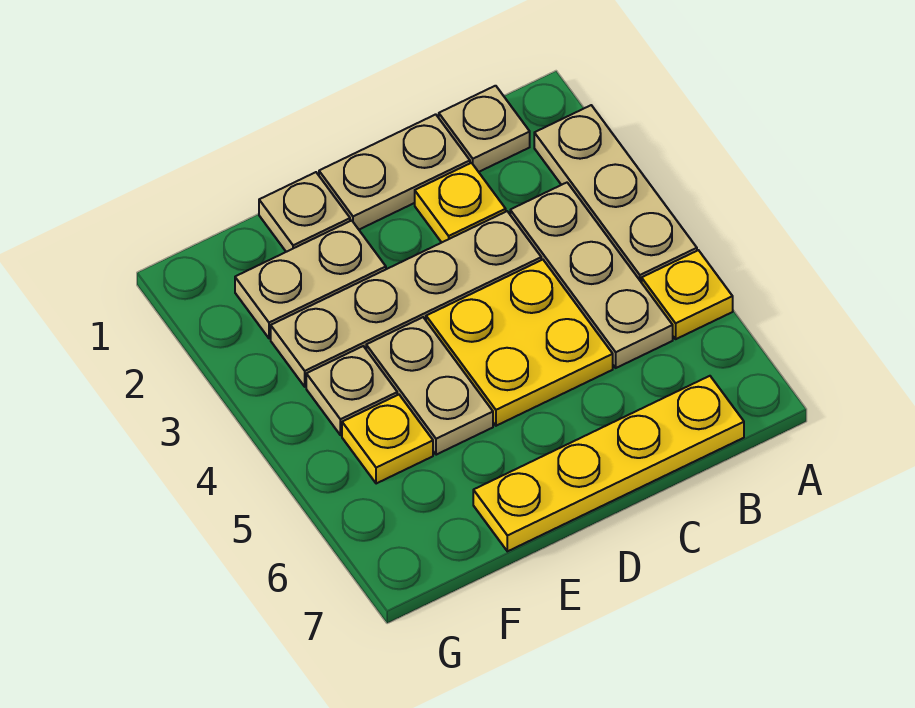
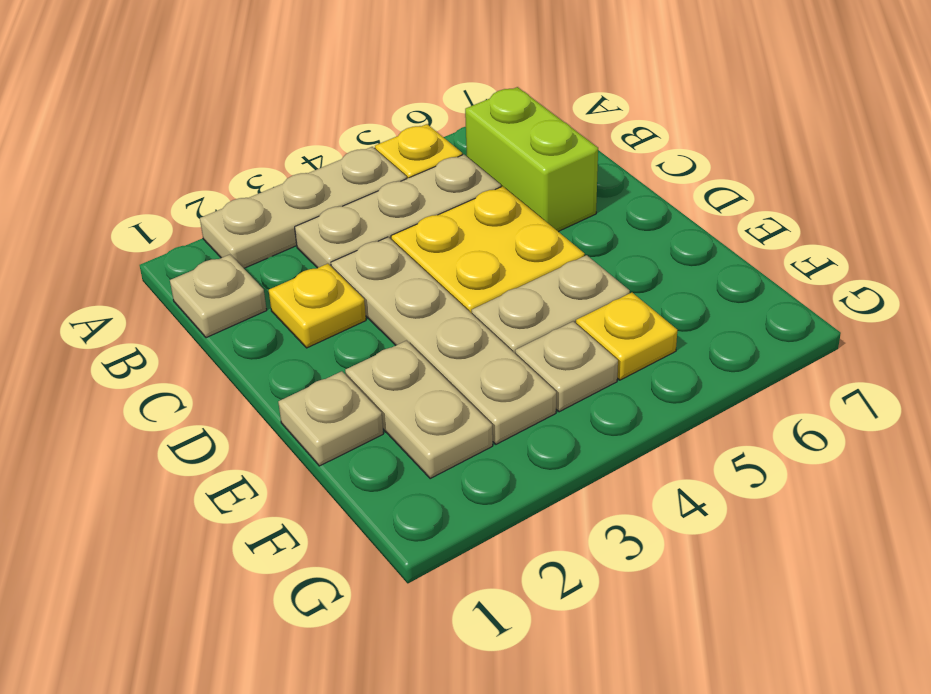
none -> lime brick B6:C6 level 1
yellow plate B7:E7 level 1 -> none
tan plate C1:D1 level 1 -> none

